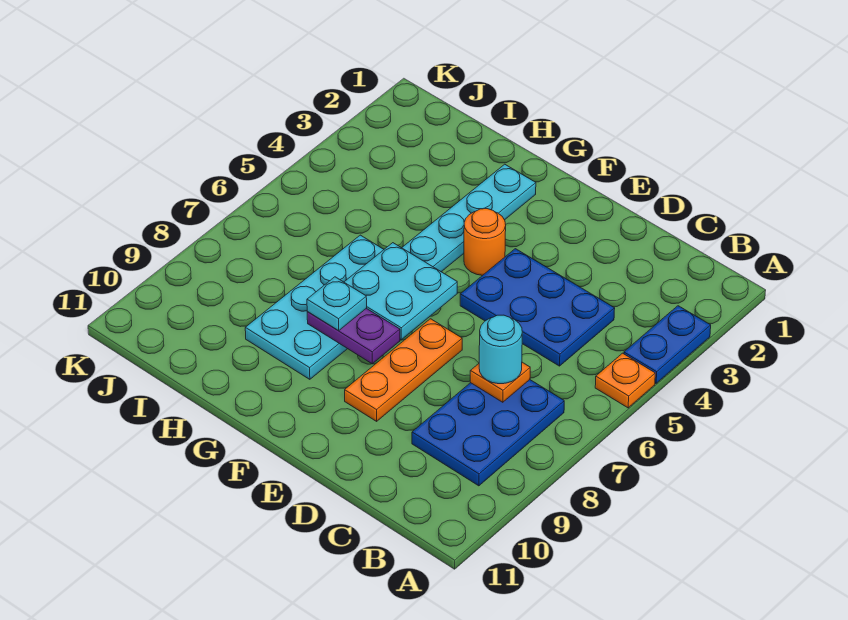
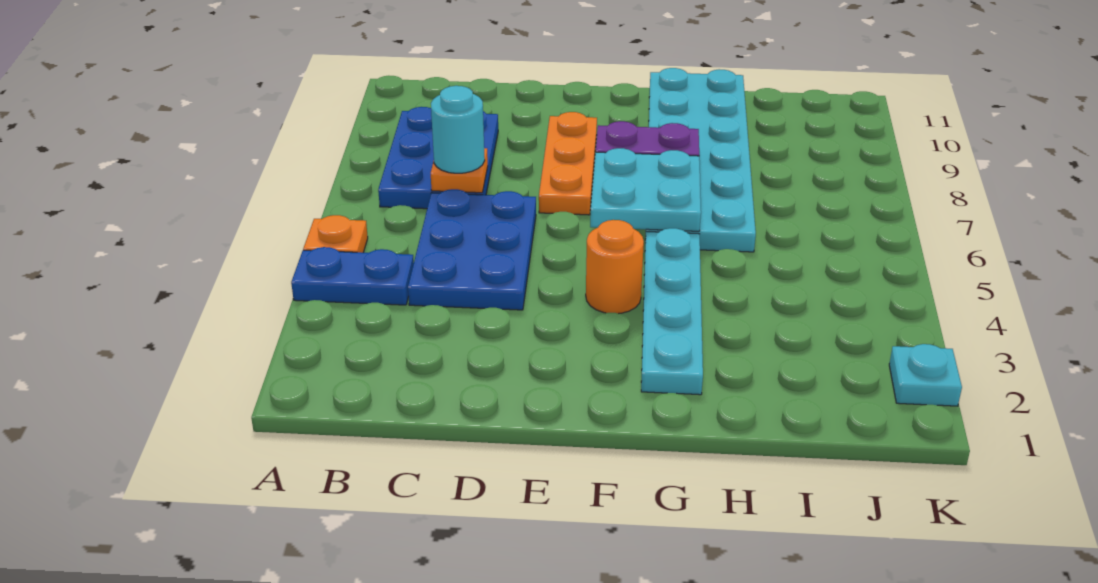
blue plate A3:A4 level 1 -> blue plate A4:B4 level 1
blue plate C4:E5 level 1 -> blue plate C4:D6 level 1
cyan plate G6:H9 level 1 -> cyan plate G6:H11 level 1
cyan plate G8 level 3 -> cyan plate K2 level 1

